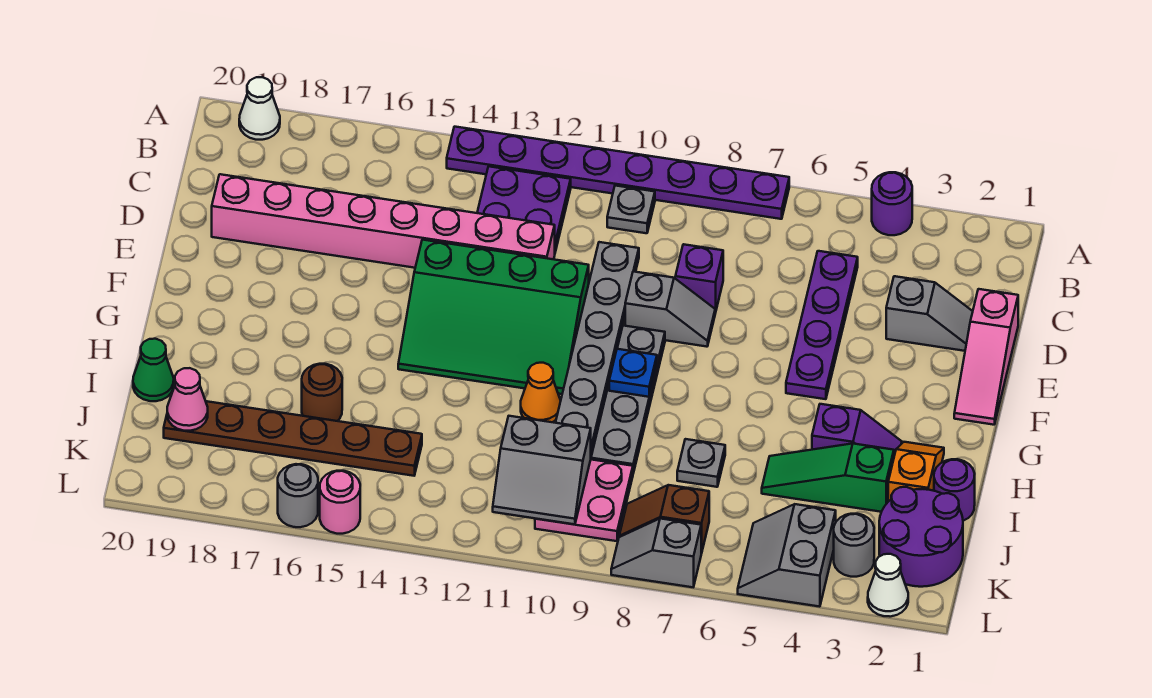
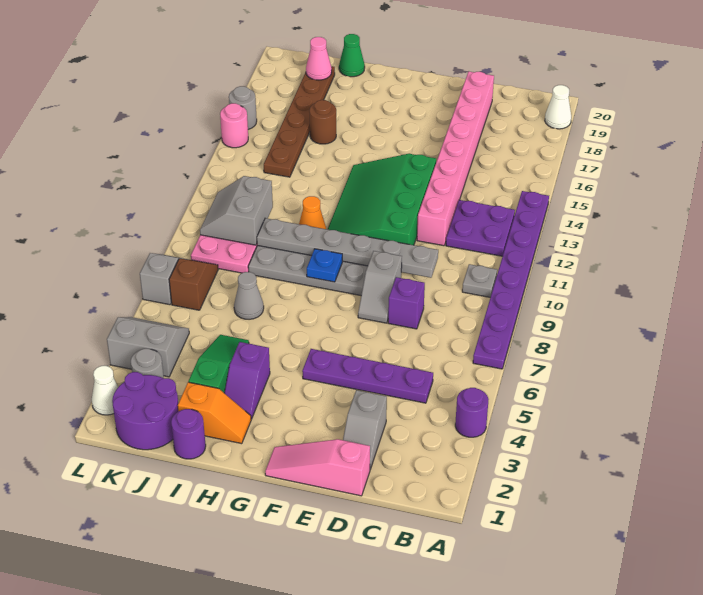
grey plate I7 level 1 -> grey cone I7 level 1

